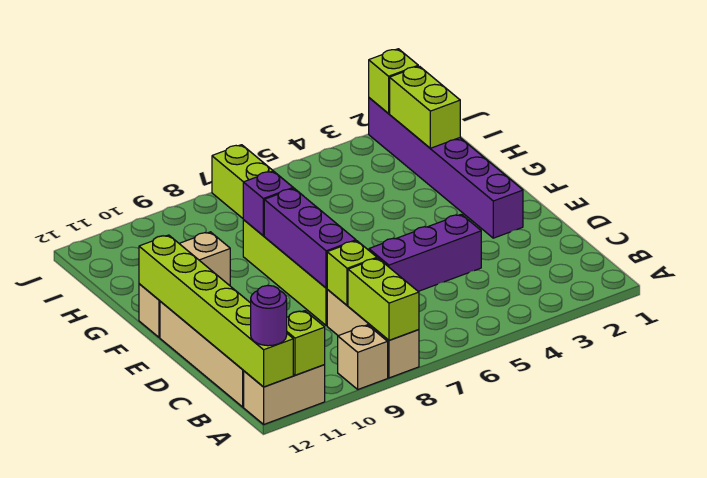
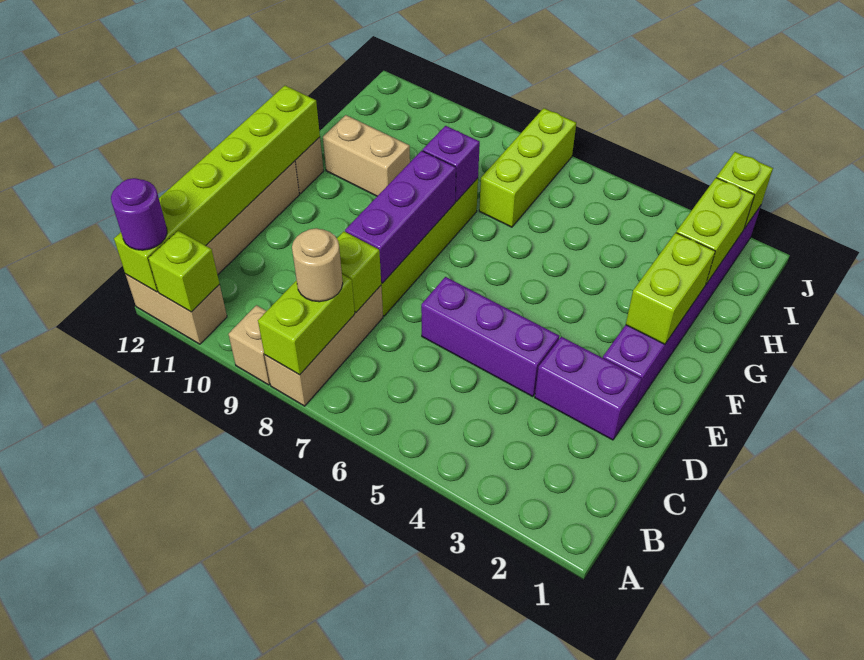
none -> tan round brick B8 level 3
none -> purple brick D2:D3 level 1
none -> lime brick F2:G2 level 2

